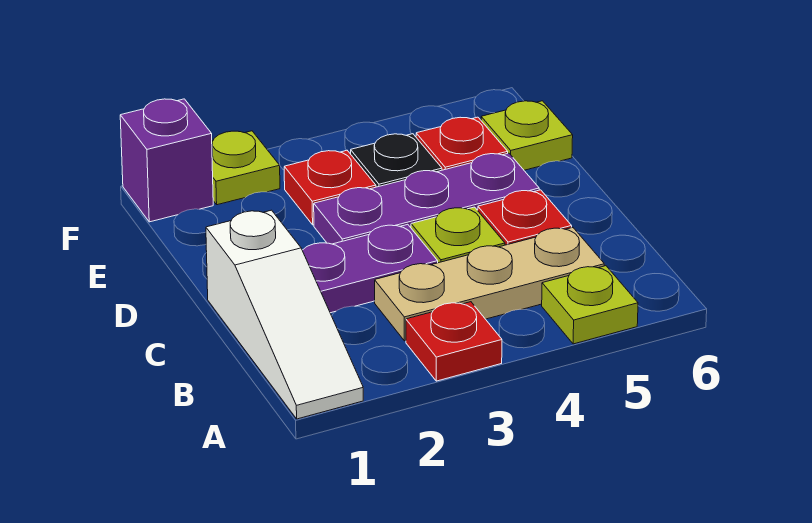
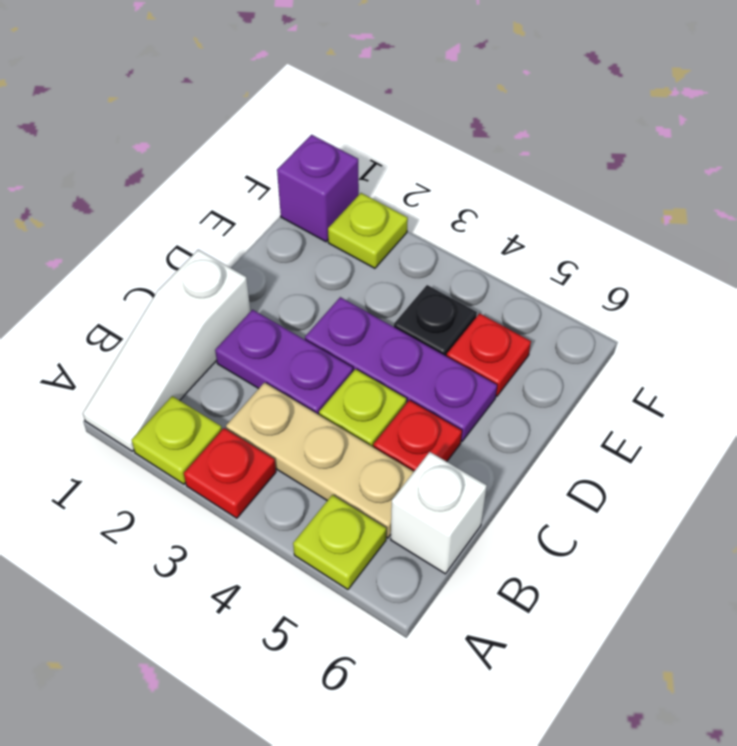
none -> white brick B6 level 1
red plate E3 level 1 -> none
lime plate E6 level 1 -> lime plate A2 level 1

